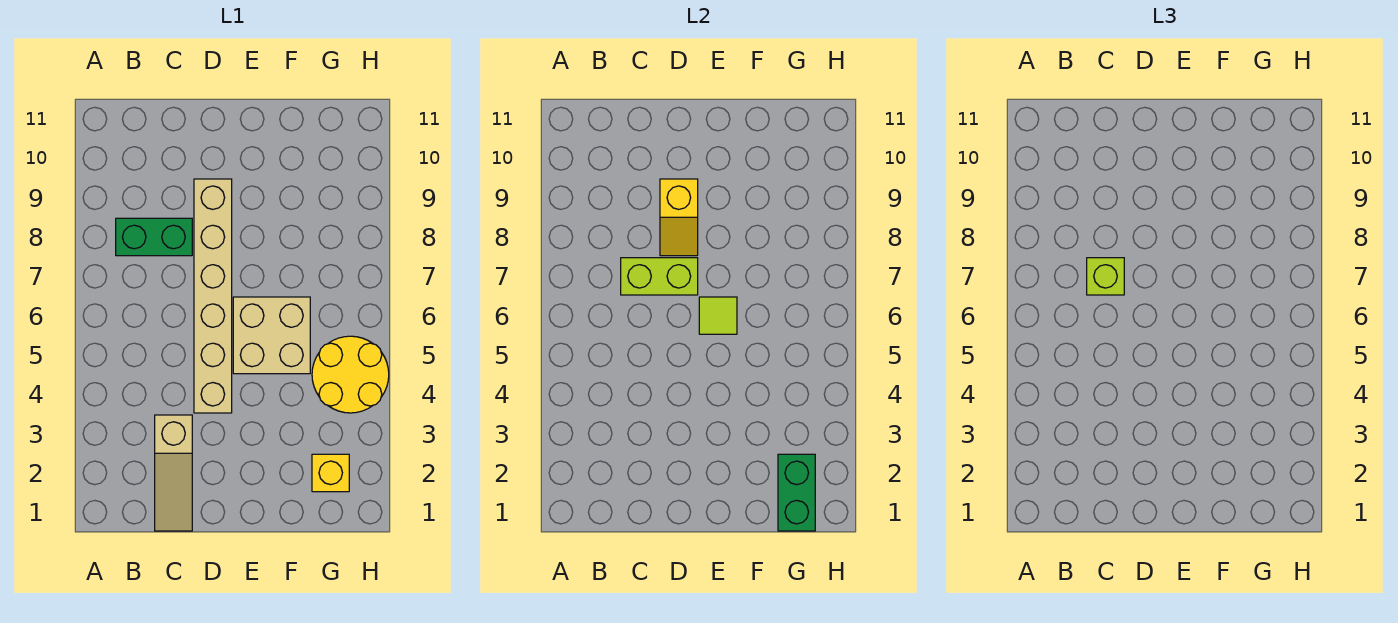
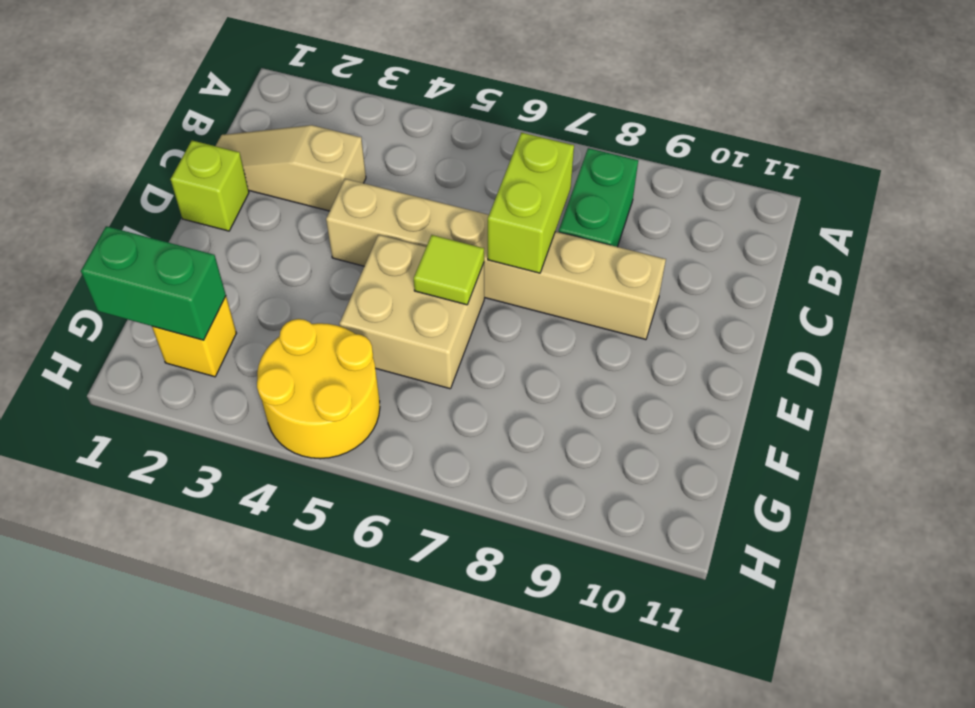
lime brick C7 level 3 -> lime brick D1 level 1
yellow slope D8:D9 level 2 top 9 -> none

